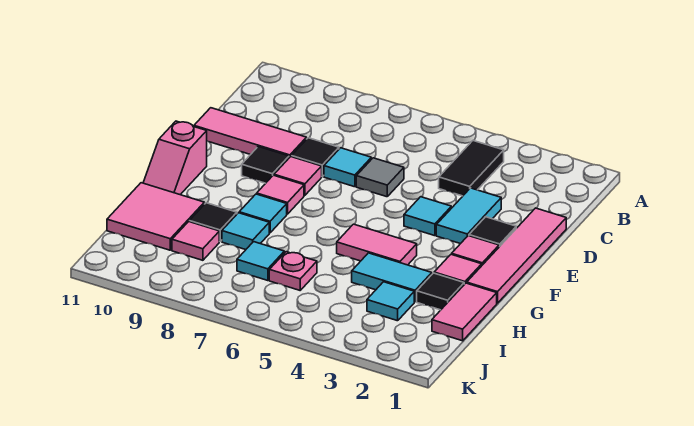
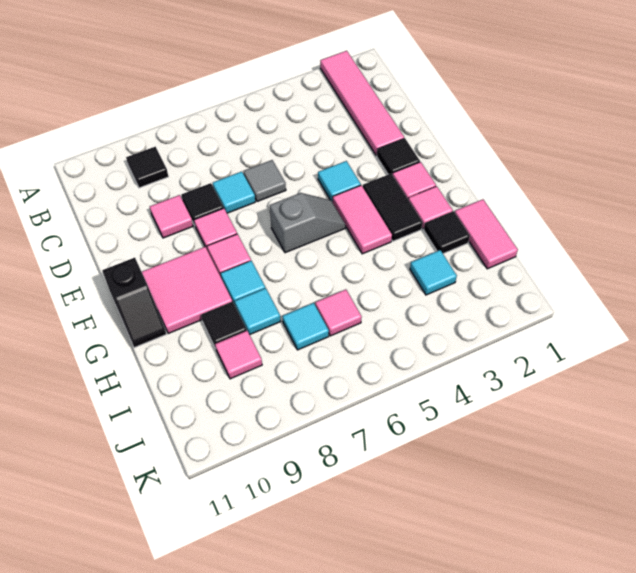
black tile B4:C4 level 1 -> black tile F3:G3 level 1
pink tile D1:G1 level 1 -> pink tile A2:D2 level 1
cyan tile D3:E3 level 1 -> none
pink tile D9:D11 level 1 -> pink tile D9 level 1
black tile E9 level 1 -> black tile B9 level 1
none -> grey slope F5:F6 level 1 top 6
pink slope F11:G11 level 1 top F -> black slope F11:G11 level 1 top F
pink tile G4:G5 level 1 -> pink tile F4:G4 level 1
cyan tile H3:H4 level 1 -> none
pink tile H10:I11 level 1 -> pink tile F9:G10 level 1
pink plate I6 level 1 -> pink tile I6 level 1

